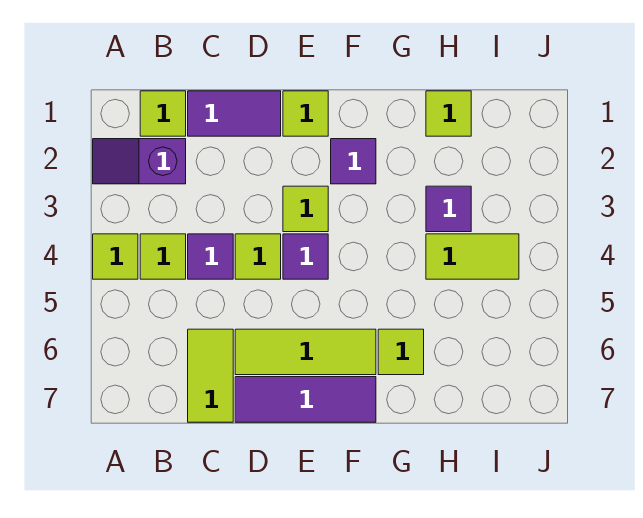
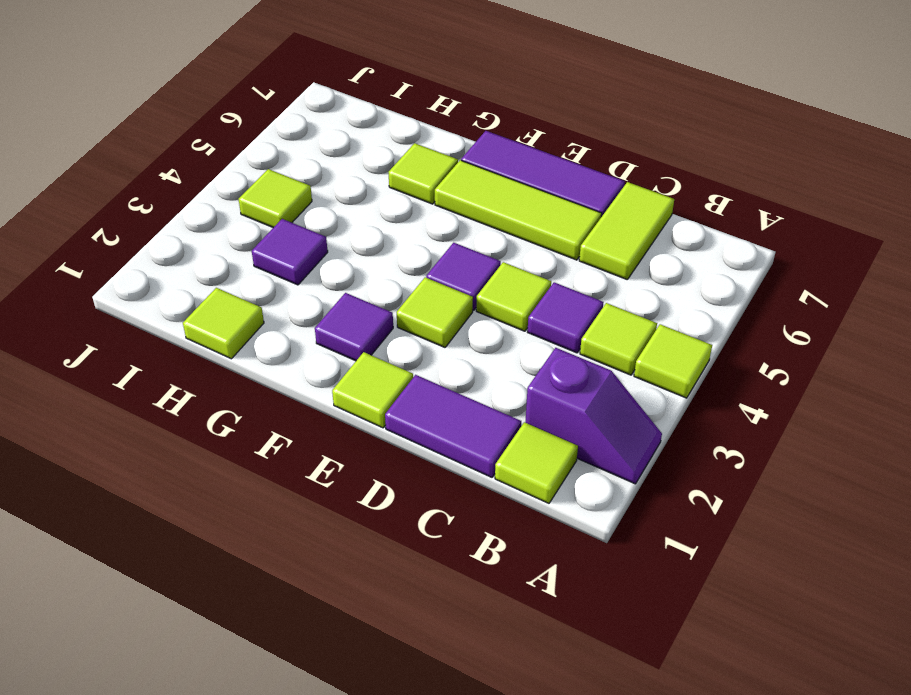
lime tile H4:I4 level 1 -> lime tile I4 level 1

